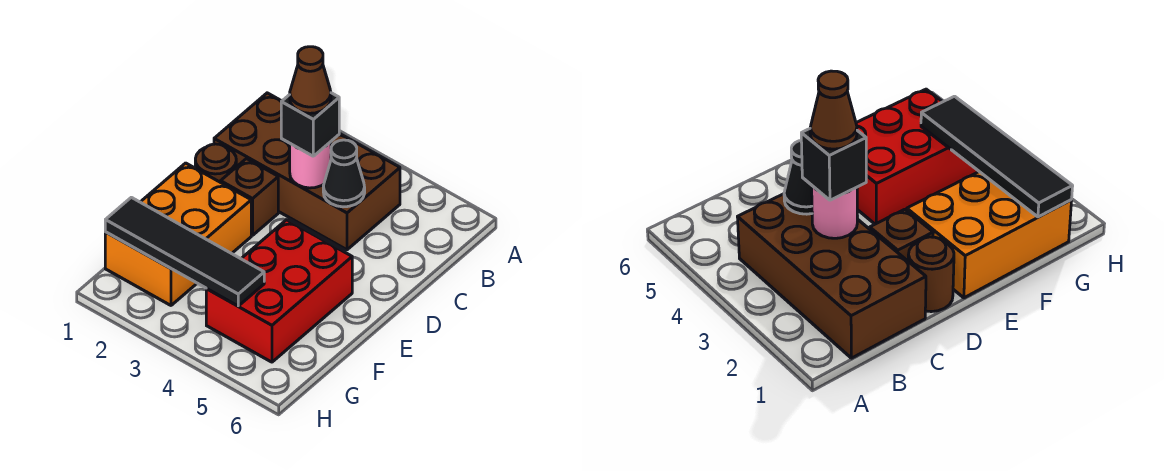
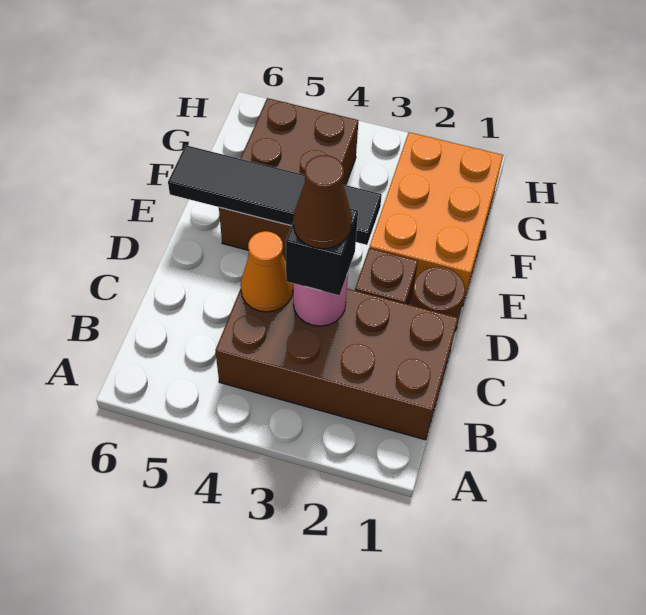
black cone C4 level 2 -> orange cone C4 level 2
red brick E4:G5 level 1 -> brown brick E4:G5 level 1
black tile G1:G4 level 2 -> black tile E3:E6 level 2

